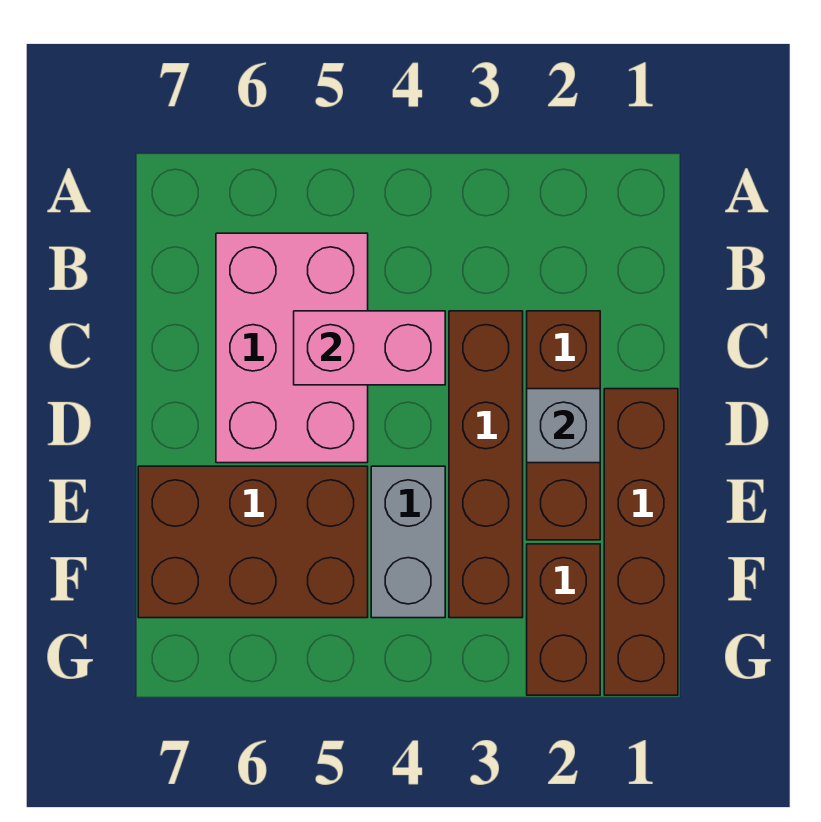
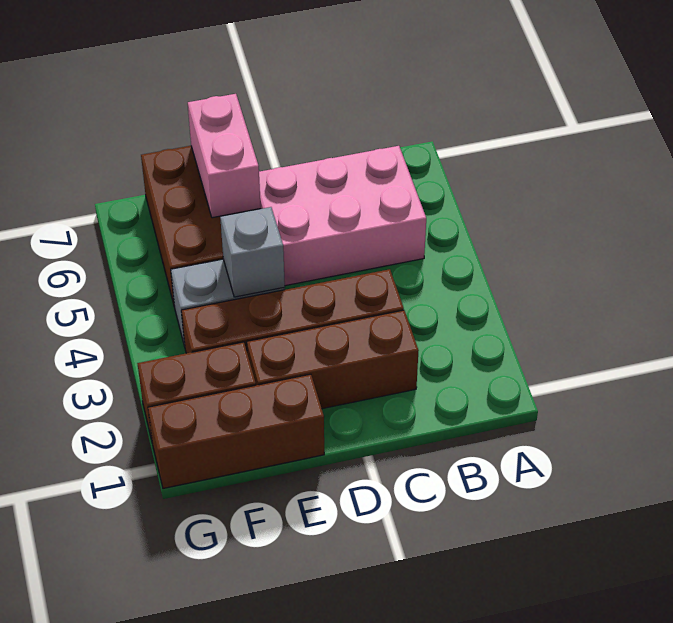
pink brick C4:C5 level 2 -> pink brick E6:E7 level 2
brown brick D1:G1 level 1 -> brown brick E1:G1 level 1
grey brick D2 level 2 -> grey brick E4 level 2

